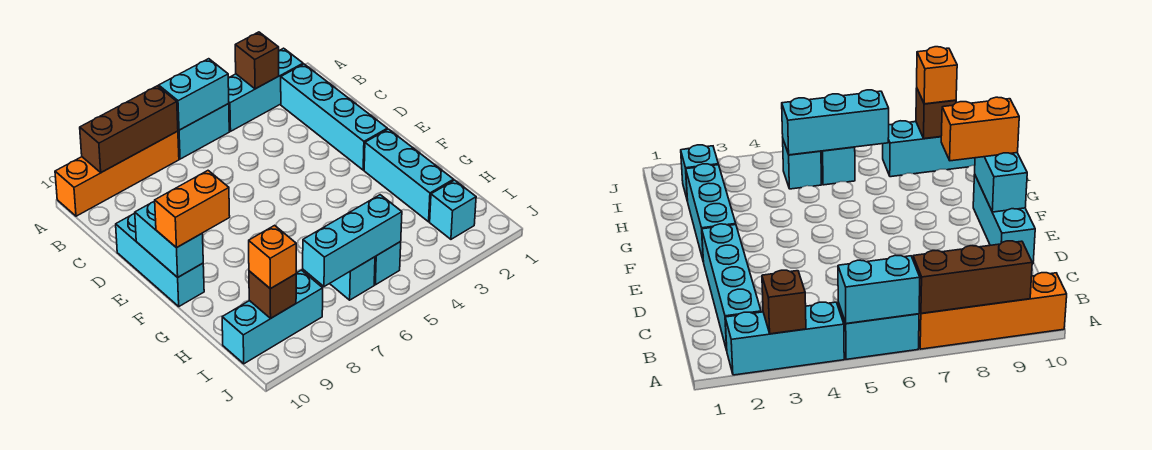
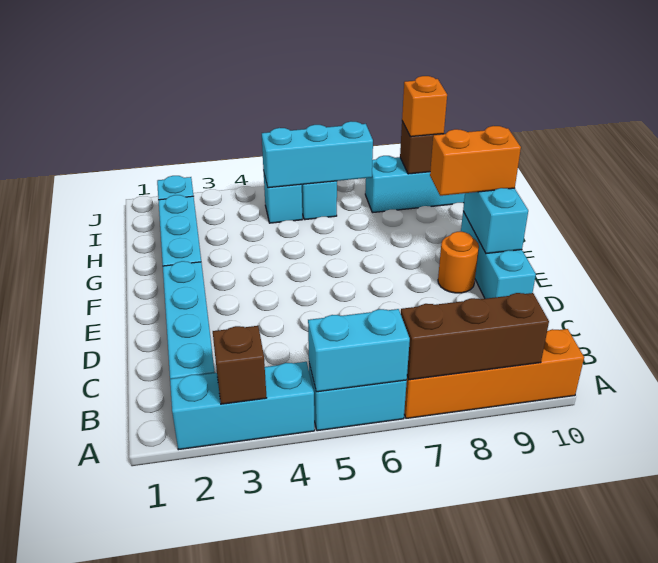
none -> orange round brick E9 level 1

